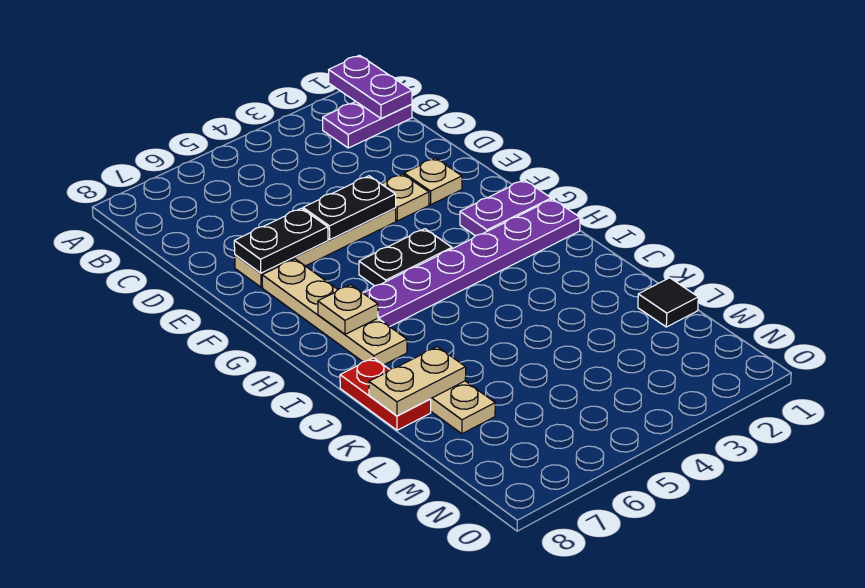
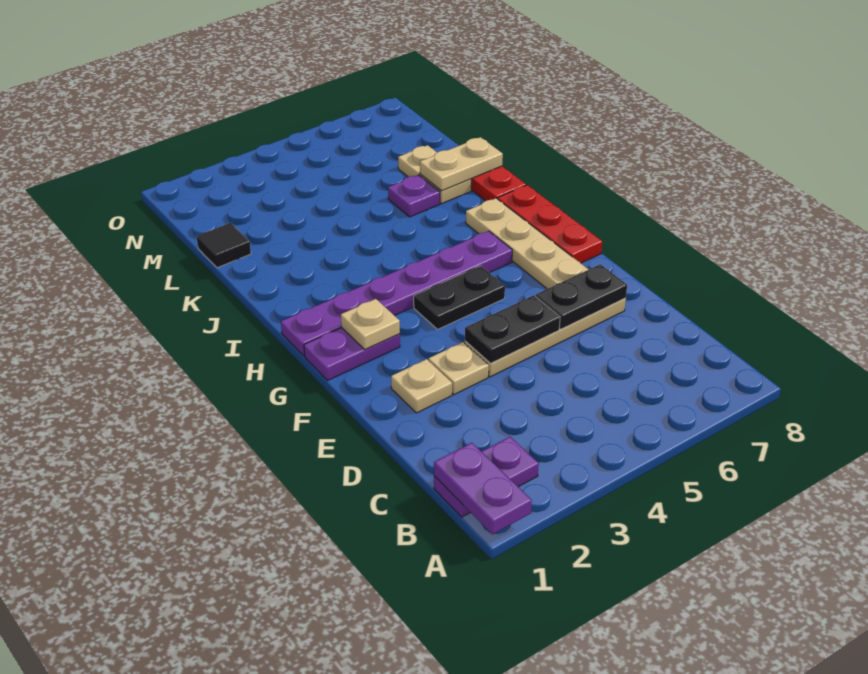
none -> red plate G8:I8 level 1
tan plate H7 level 2 -> tan plate G2 level 2
none -> purple plate K6 level 1

